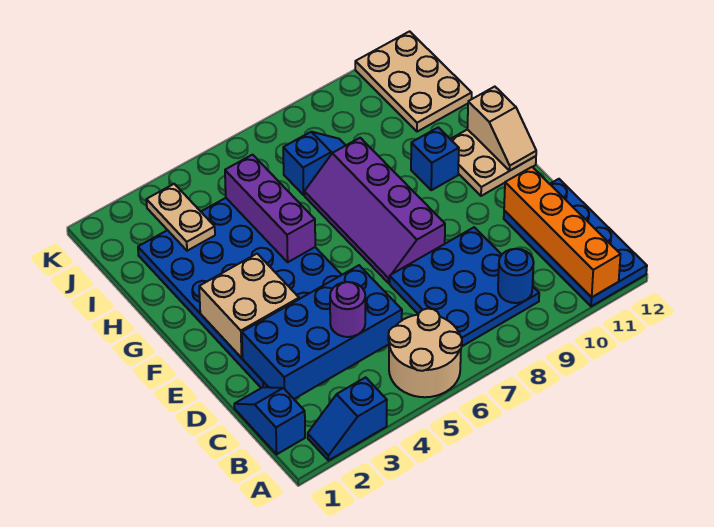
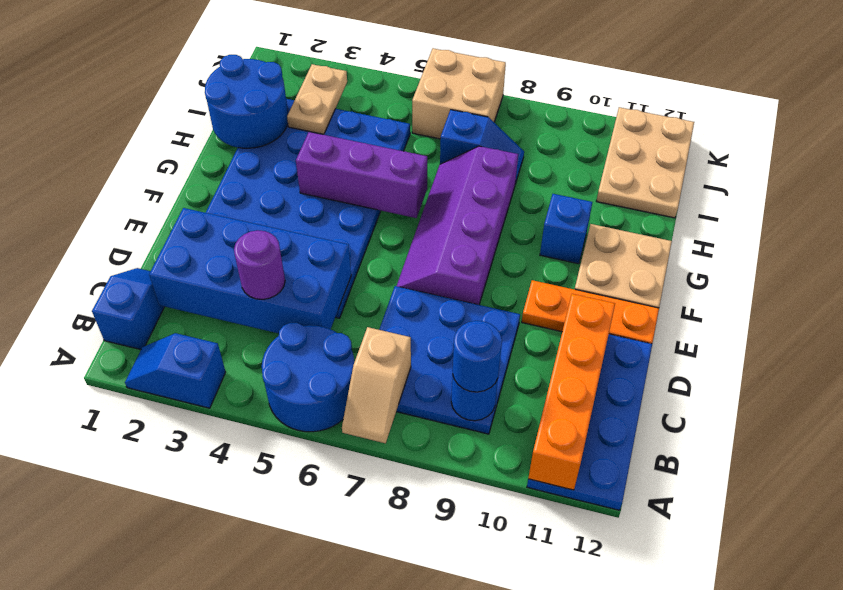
tan round brick A5:B6 level 1 -> blue round brick A5:B6 level 1
none -> blue round brick B9 level 3
tan brick E2:F3 level 2 -> tan brick J6:K7 level 1
none -> orange plate E10:E12 level 1
tan slope F12:G12 level 2 top G -> tan slope A7:B7 level 2 top B
purple brick G5:I5 level 2 -> purple brick G4:G6 level 2
none -> blue round brick H1:I2 level 2

